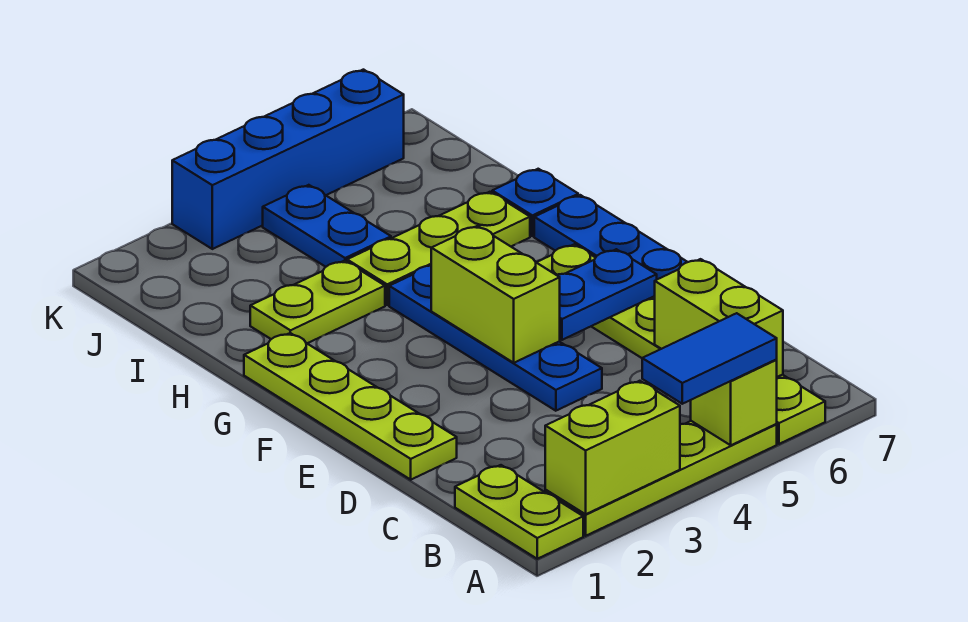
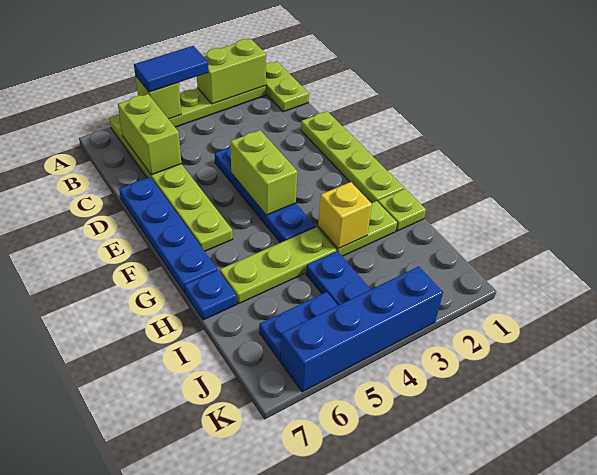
blue plate E5:E6 level 2 -> blue plate J5:J6 level 1
none -> lime plate H1 level 1
none -> yellow brick H3 level 2

